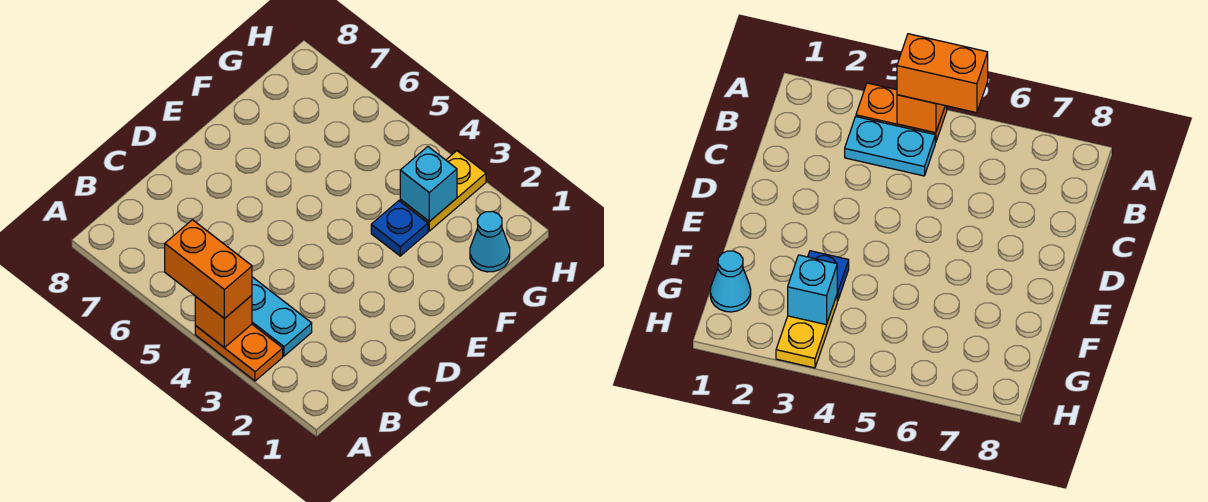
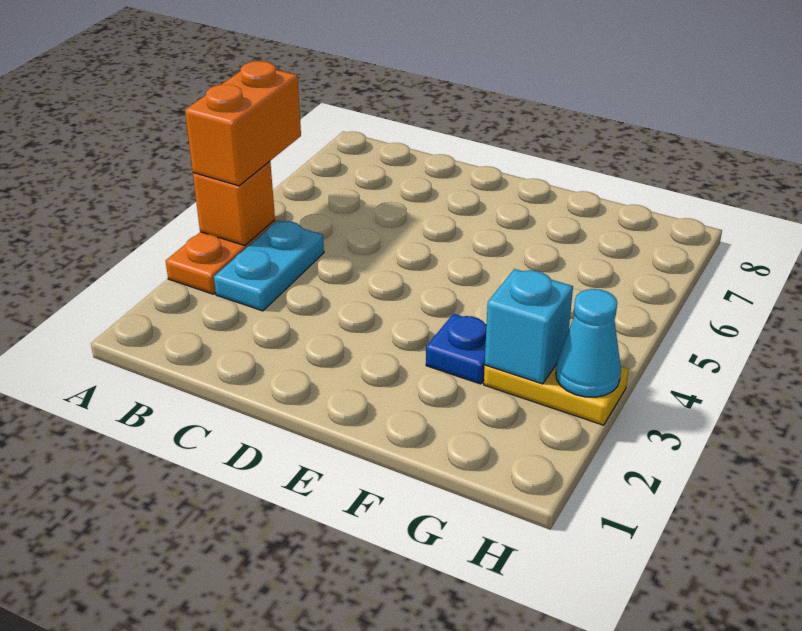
cyan cone G1 level 1 -> cyan cone H3 level 2

